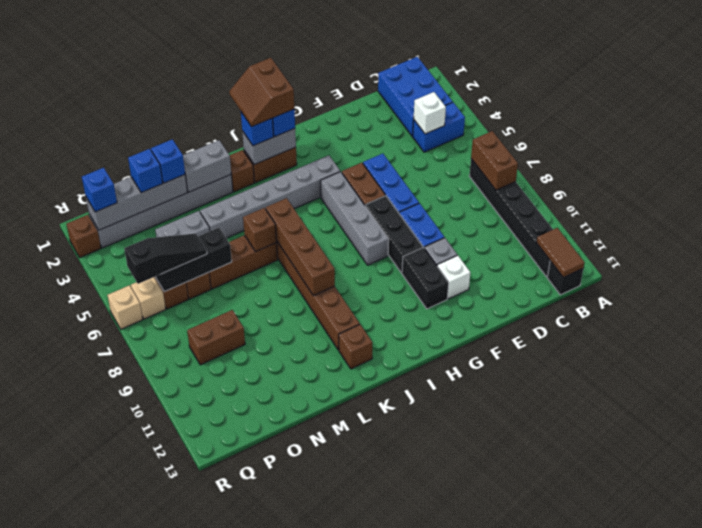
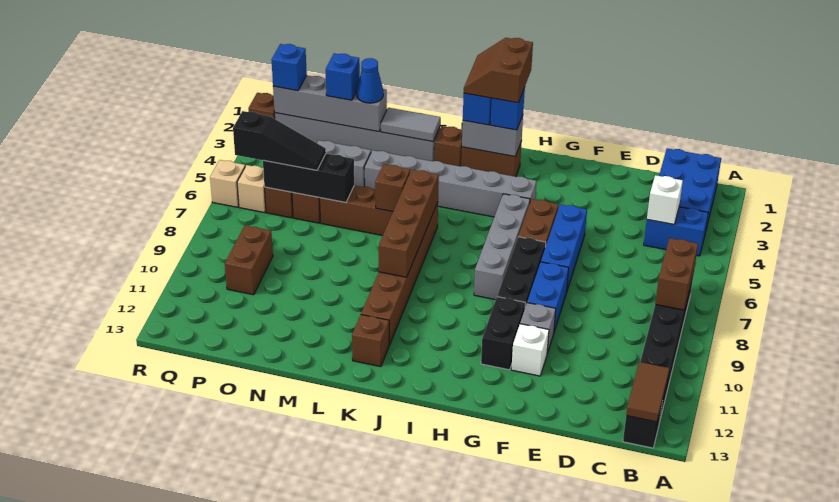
grey brick L2:M2 level 2 -> grey tile L2:M2 level 2
blue brick N2 level 3 -> blue cone N2 level 3
brown brick O9:P9 level 1 -> brown brick P9:P10 level 1

